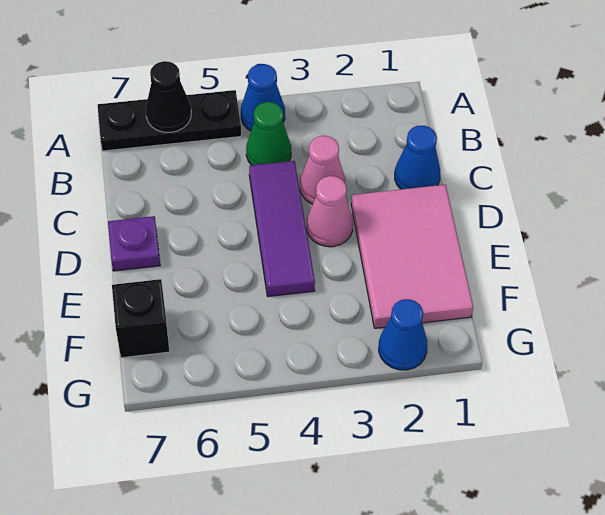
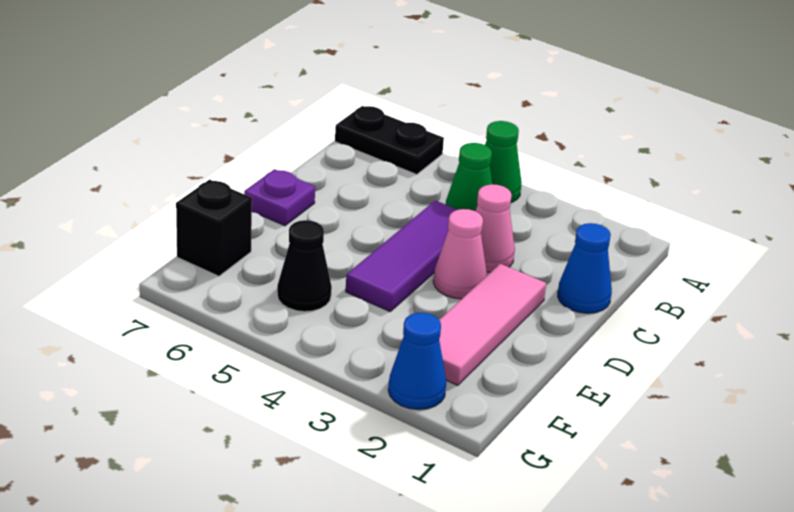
blue cone A4 level 1 -> green cone A4 level 1
black plate A5:A7 level 1 -> black plate A6:A7 level 1
black cone A6 level 2 -> black cone F5 level 1
pink tile D1:F2 level 1 -> pink tile D2:F2 level 1

